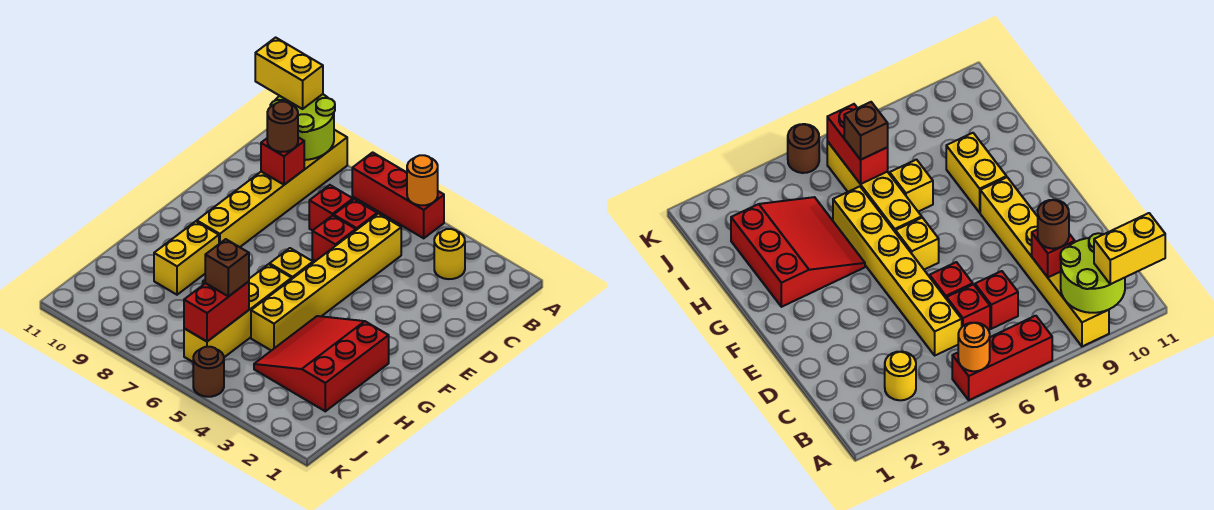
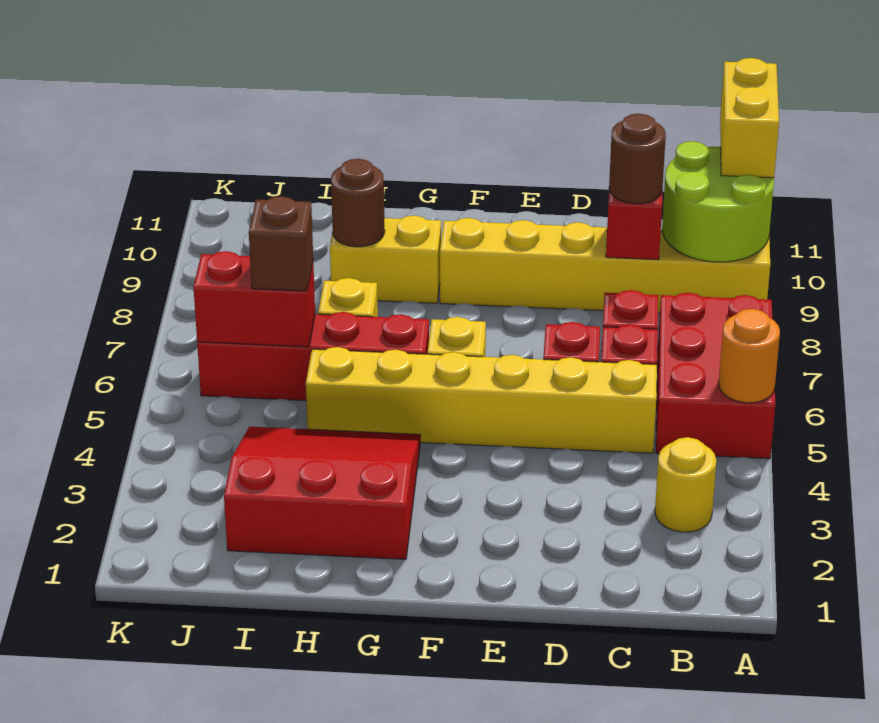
red brick A5:A7 level 1 -> red brick A5:B7 level 1
yellow brick G6:J6 level 1 -> red brick G6:J6 level 1
brown round brick K5 level 1 -> brown round brick H9 level 2

